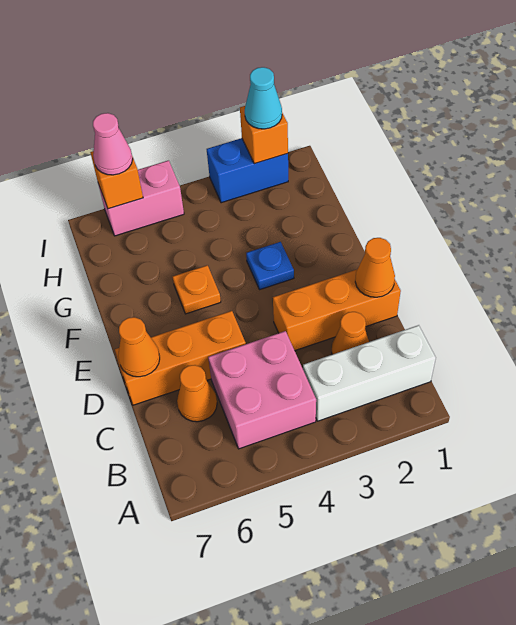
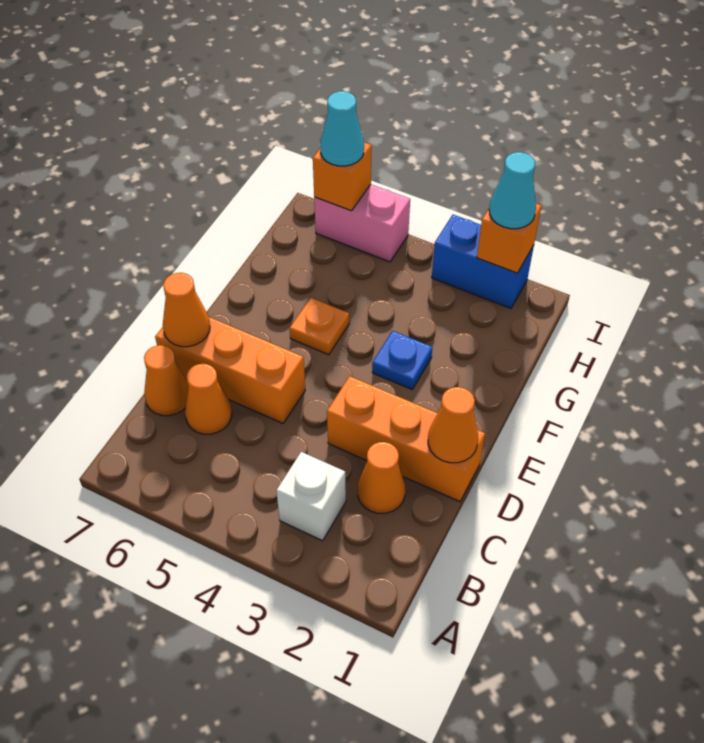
white brick B1:B3 level 1 -> white brick B3 level 1
pink brick B4:C5 level 1 -> none
none -> orange cone C7 level 1
pink cone I6 level 3 -> cyan cone I6 level 3

